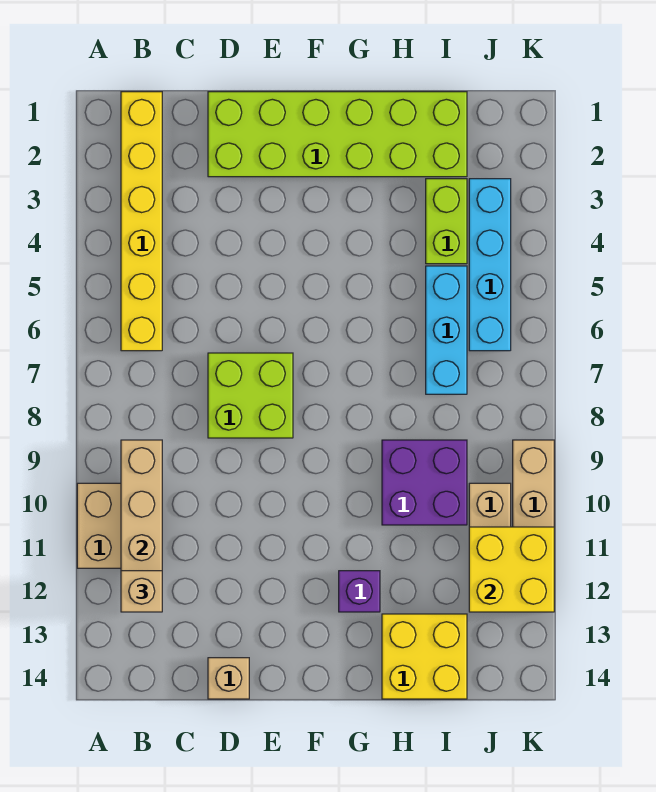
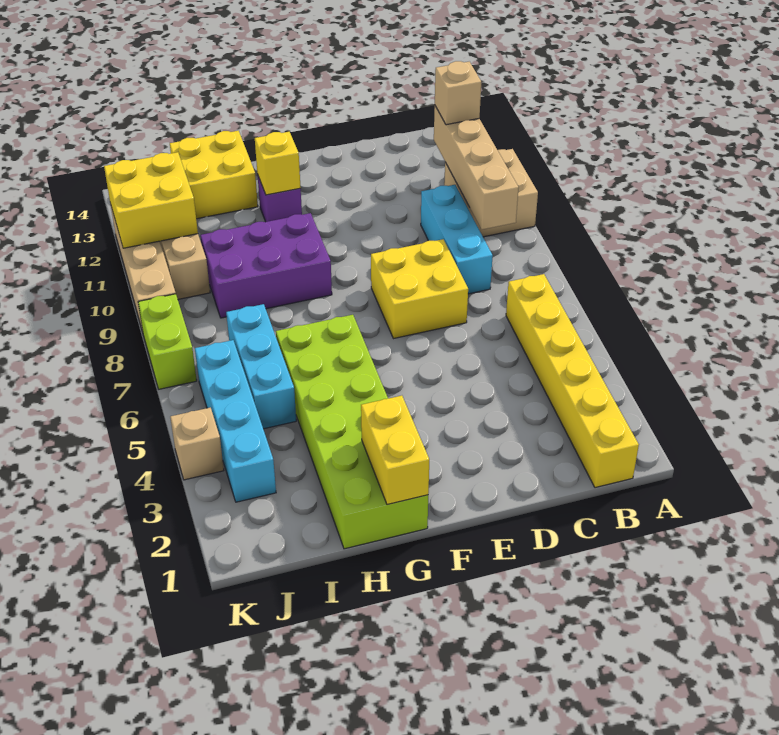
none -> cyan brick C8:C10 level 1
lime brick D1:I2 level 1 -> lime brick G1:H6 level 1
lime brick D7:E8 level 1 -> yellow brick D7:E8 level 1
tan brick D14 level 1 -> tan brick K4 level 1
none -> yellow brick G1:G2 level 2
none -> yellow brick G12 level 2
purple brick H9:I10 level 1 -> purple brick G9:I10 level 1
lime brick I3:I4 level 1 -> lime brick K7:K8 level 1

